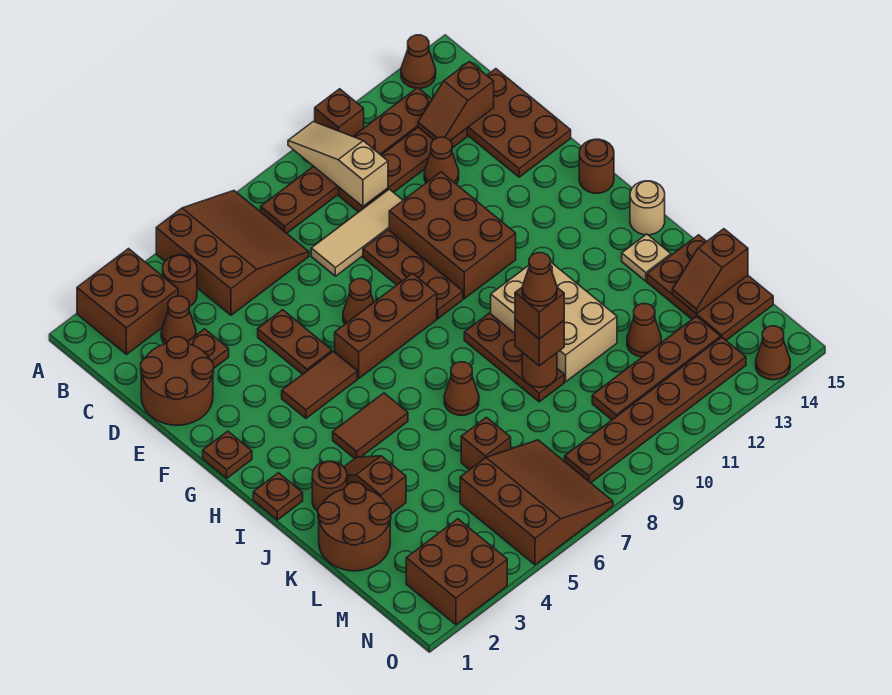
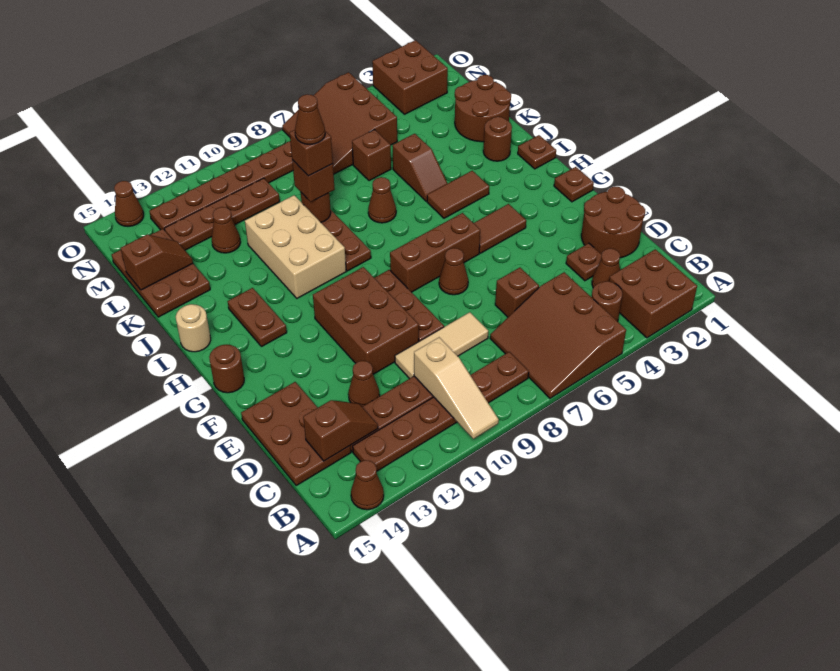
brown brick A11 level 1 -> brown brick D6 level 1
brown plate E5:F5 level 1 -> brown plate H13:I13 level 1
brown slope J3:K3 level 1 top K -> brown slope J5:K5 level 1 top K
tan plate J14 level 1 -> none

